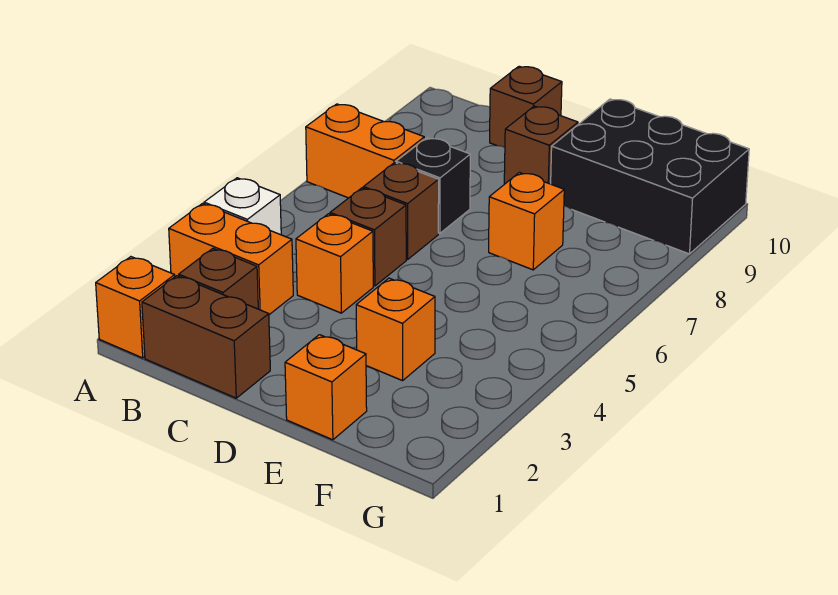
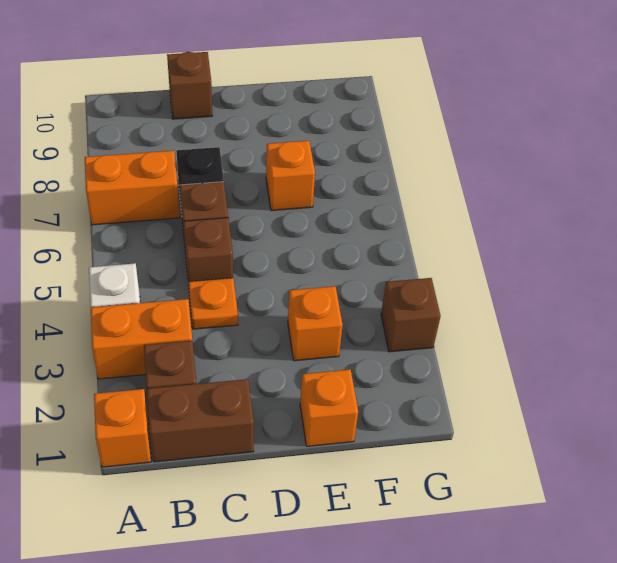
orange brick C4 level 1 -> orange plate C4 level 1
brown brick D9 level 1 -> brown brick G3 level 1
black brick E9:G10 level 1 -> none

